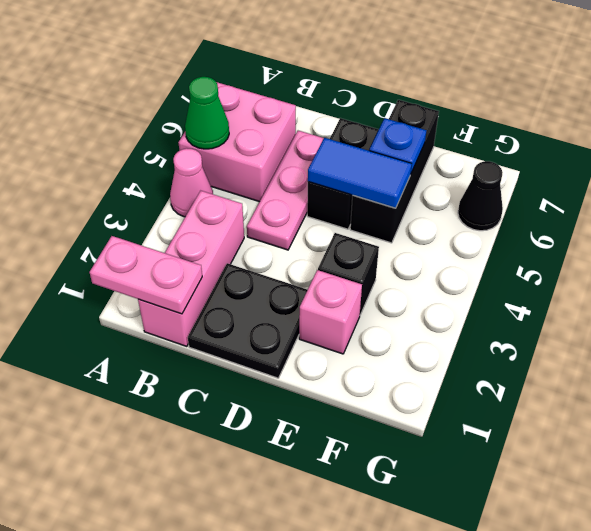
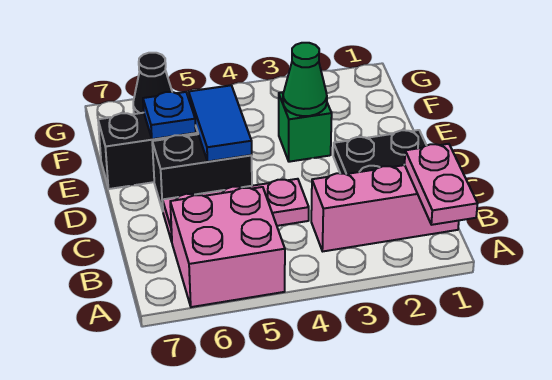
pink cone A4 level 1 -> none
green cone A5 level 2 -> green cone E3 level 2
pink brick E2 level 1 -> none
black brick E3 level 1 -> green brick E3 level 1

